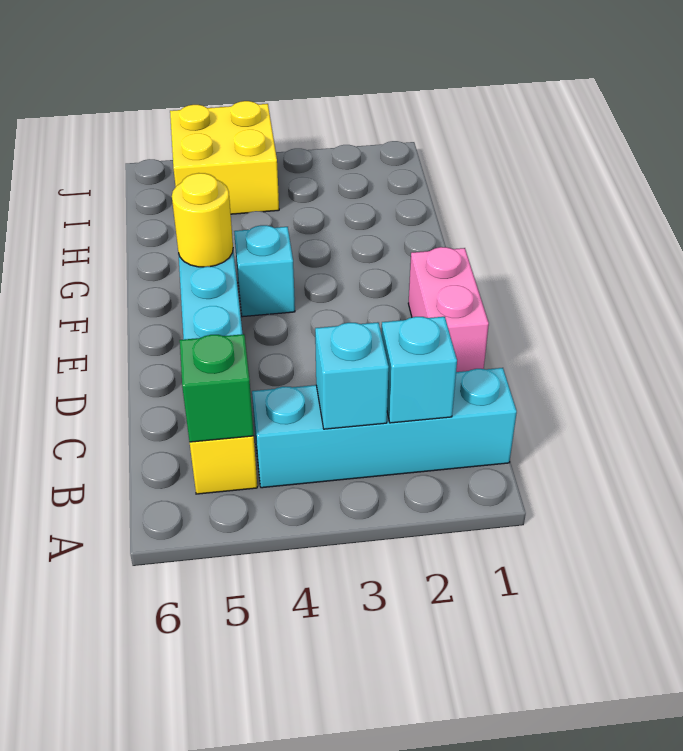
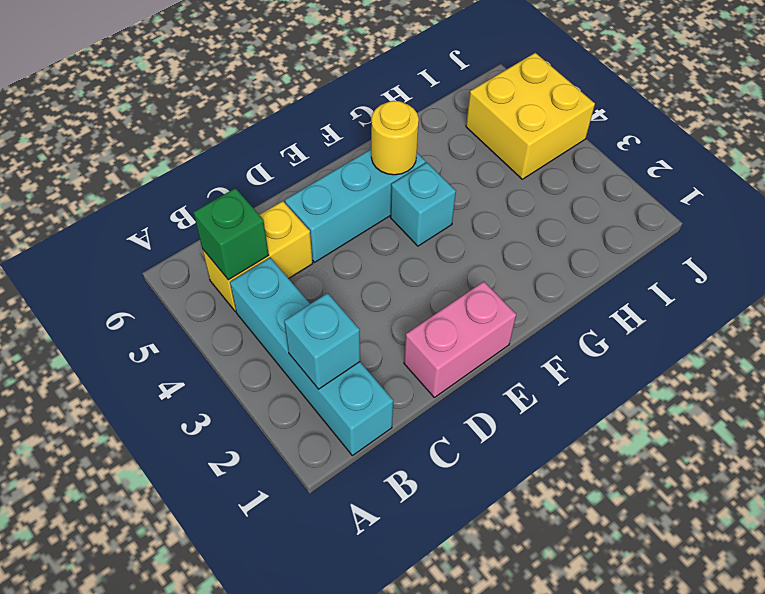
cyan brick B3 level 2 -> none

